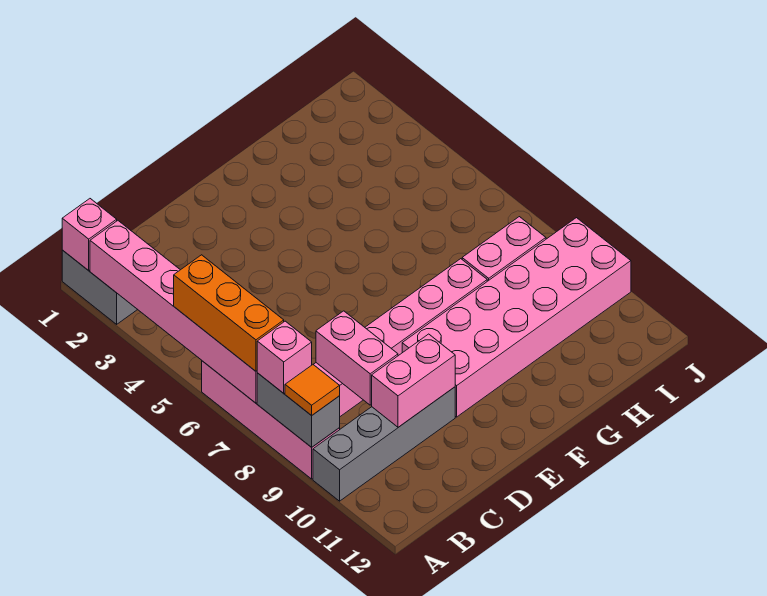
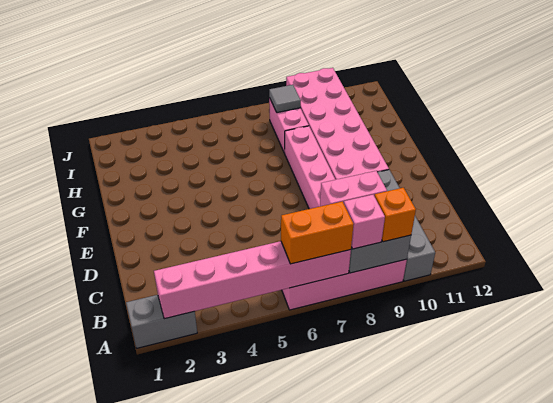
pink brick A1 level 2 -> none
orange brick A5:A7 level 3 -> orange brick A6:A7 level 3
orange tile A9 level 3 -> orange brick A9 level 3
pink brick C10:D10 level 2 -> none
none -> grey tile I8 level 2

